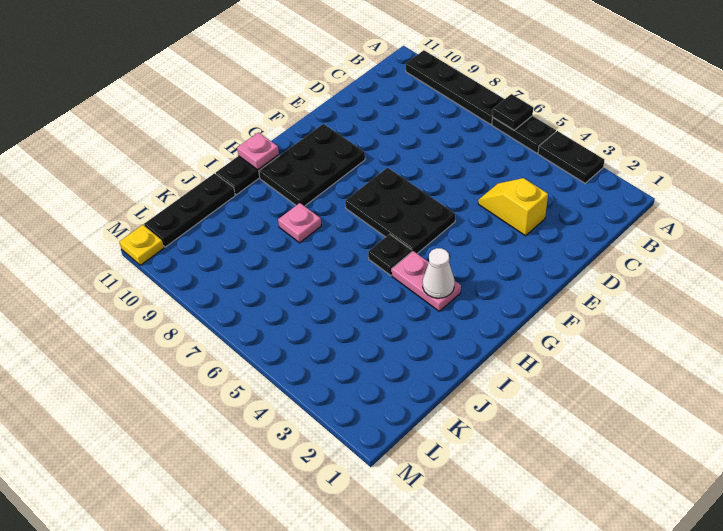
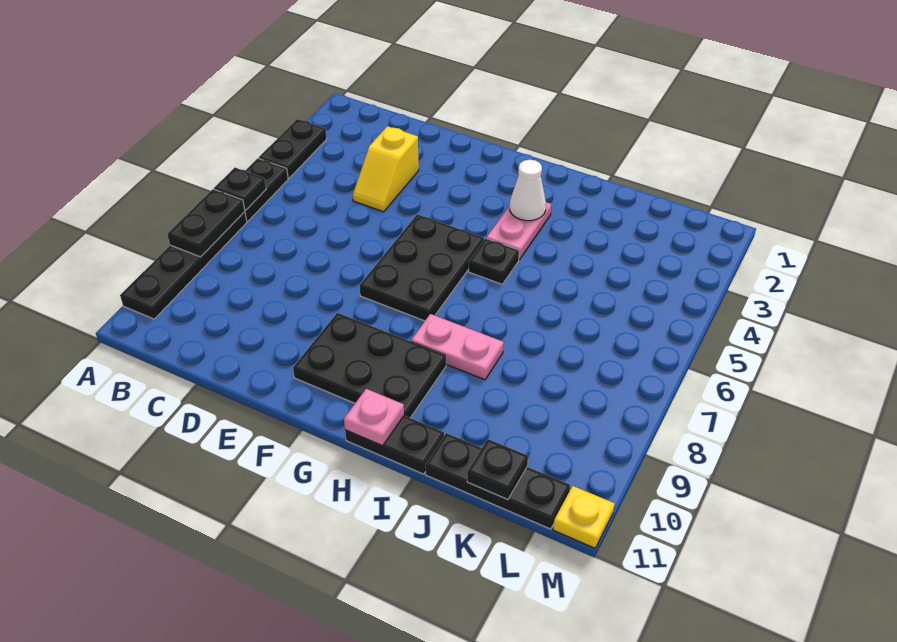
none -> black plate A7:A8 level 2
pink plate I8 level 1 -> pink plate H8:I8 level 1
none -> black plate K11 level 2

